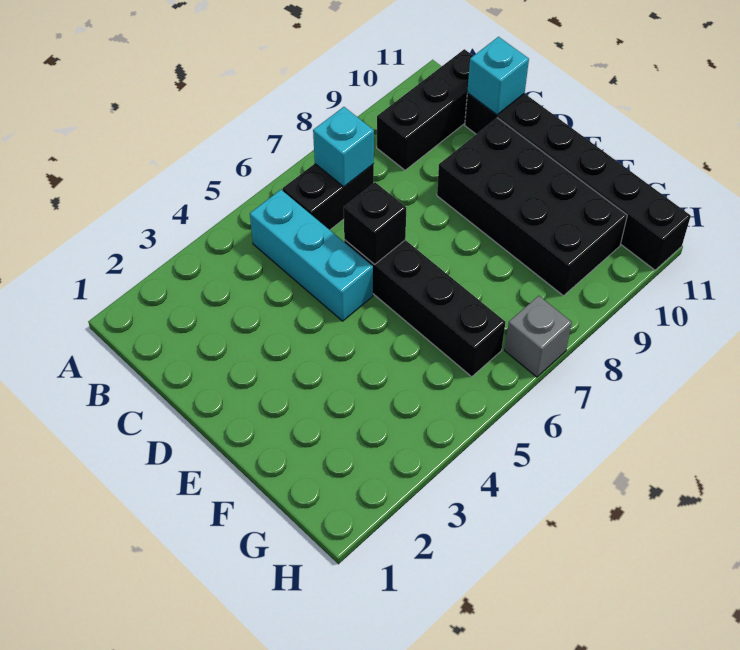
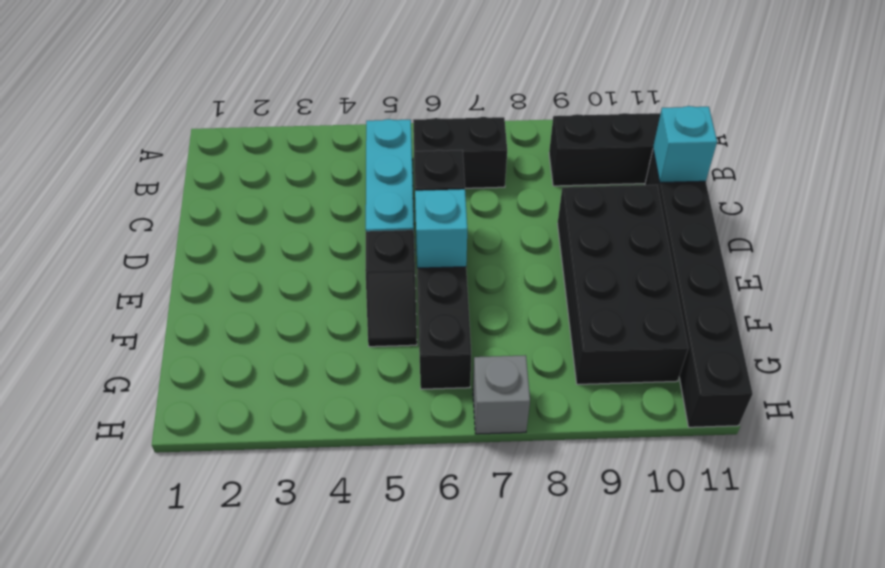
cyan brick B7 level 2 -> cyan brick E6 level 2
none -> black slope E5:F5 level 1 top E

